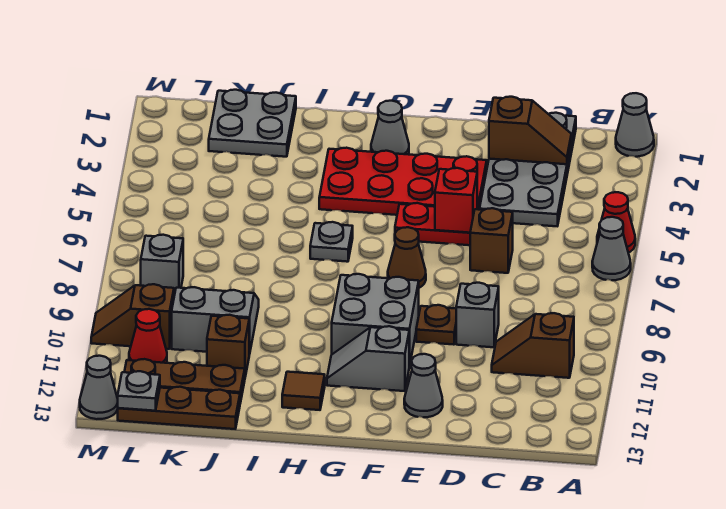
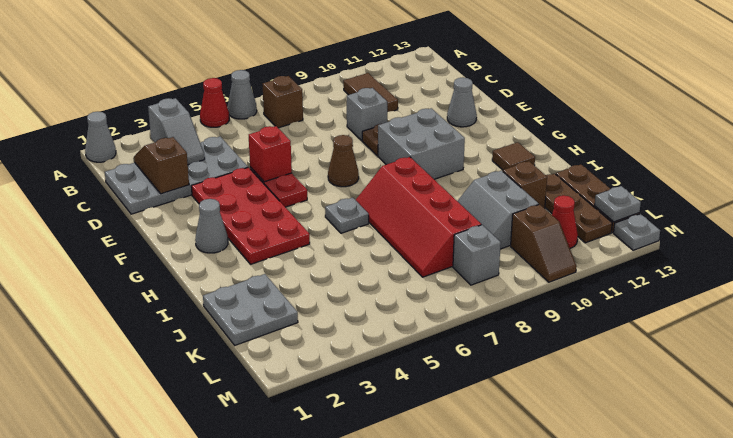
brown slope B10:C10 level 1 top B -> brown tile B10:C10 level 1
brown brick D6 level 1 -> brown brick B7 level 1
grey slope F11:G11 level 1 top F -> grey slope B3:C3 level 2 top B
none -> red slope H7:K8 level 1 top 8
grey cone M13 level 1 -> grey plate M13 level 1

